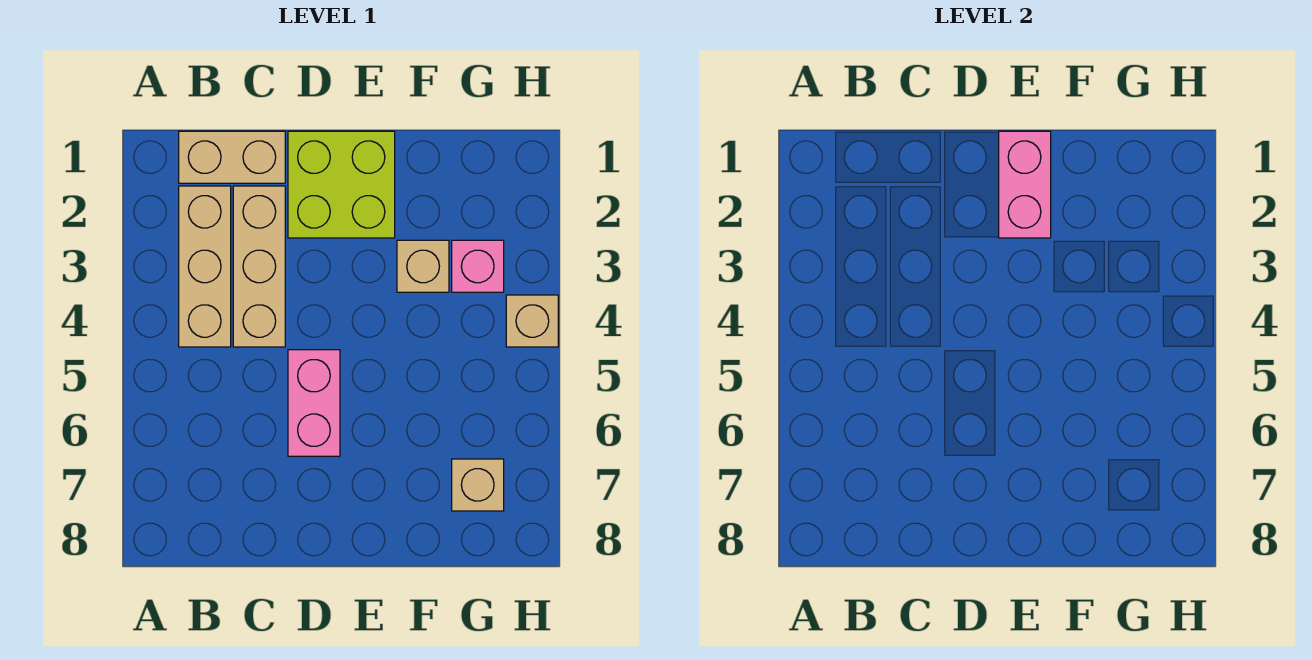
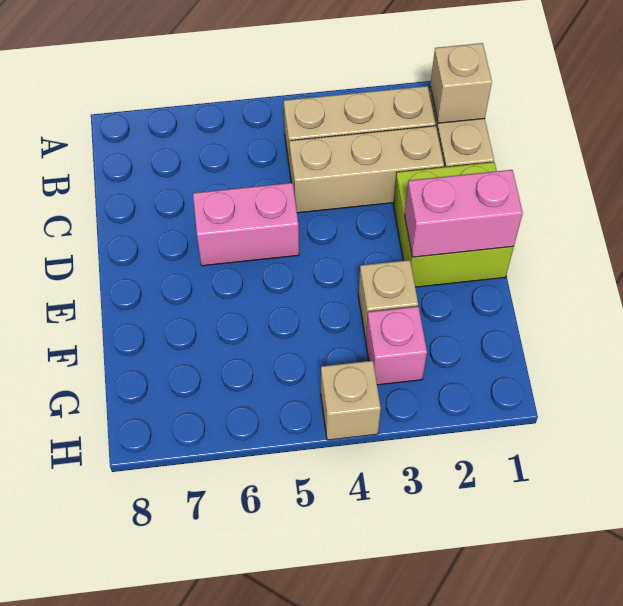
tan brick G7 level 1 -> tan brick B1 level 2

